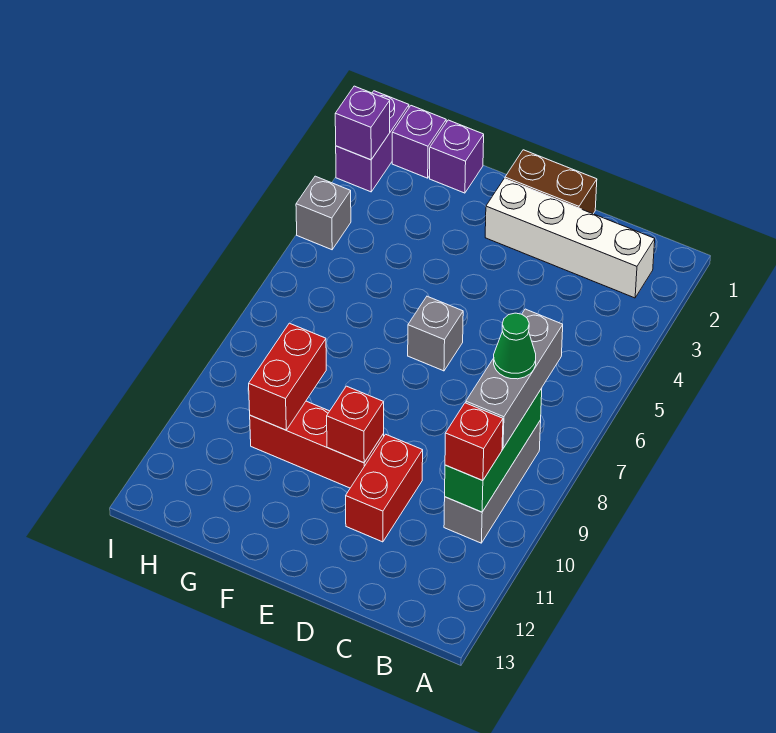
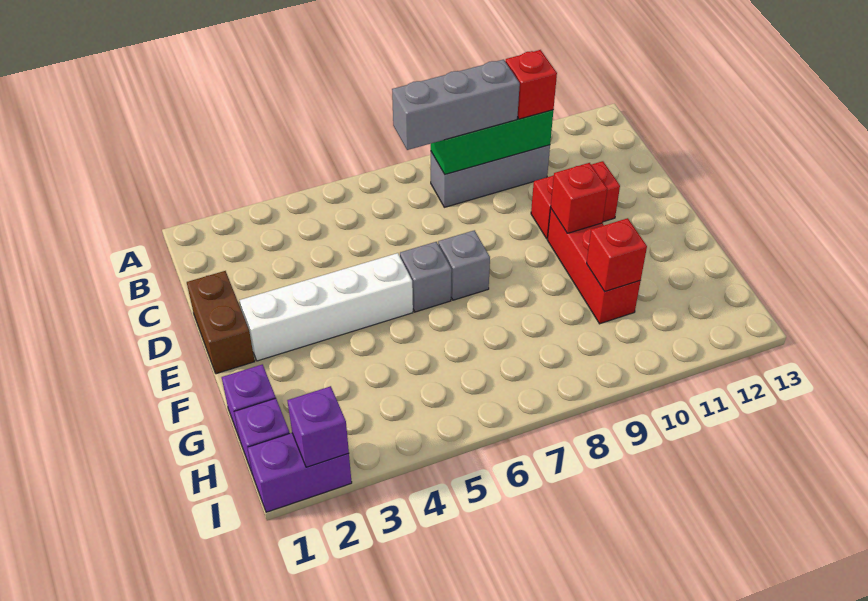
white brick B2:E2 level 1 -> white brick E2:E5 level 1
green cone B8 level 4 -> none
red brick G9:G10 level 2 -> red brick G10 level 2
grey brick I4 level 1 -> grey brick E7 level 1

